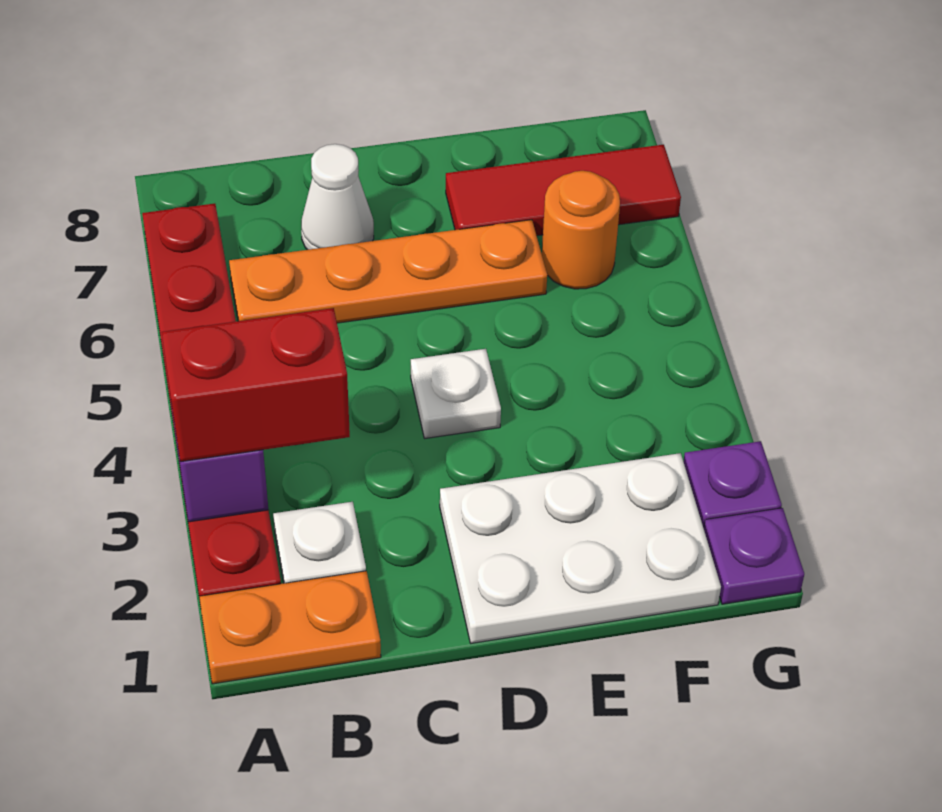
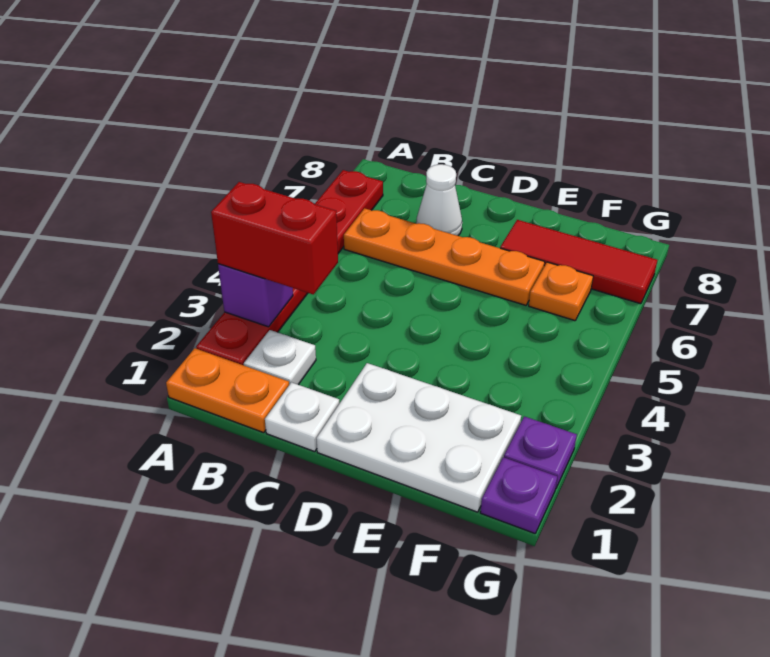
white plate D4 level 1 -> white plate C1 level 1
orange round brick F6 level 1 -> orange plate F6 level 1

